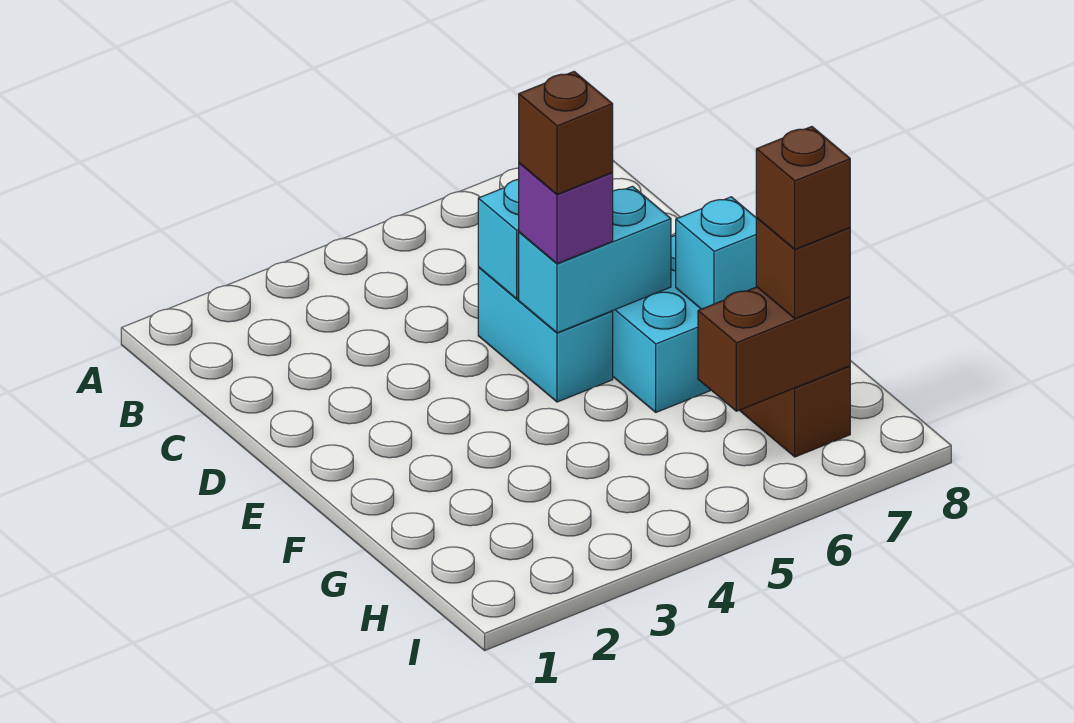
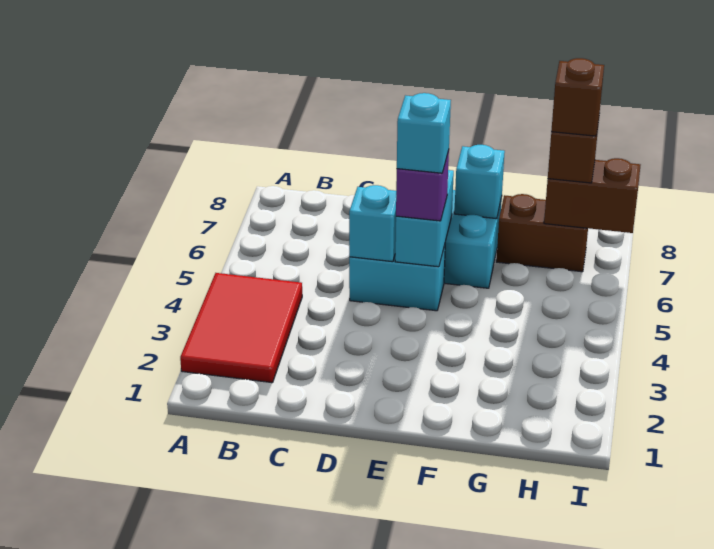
none -> red tile A2:B4 level 1
brown brick E5 level 4 -> cyan brick E5 level 4
brown brick H6:H7 level 2 -> brown brick H7:I7 level 2

